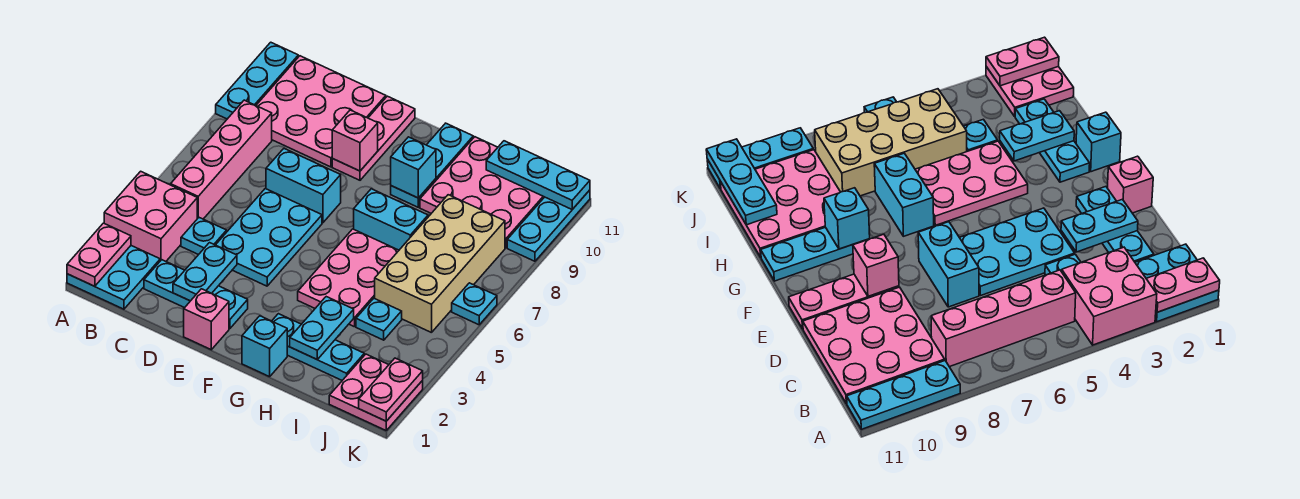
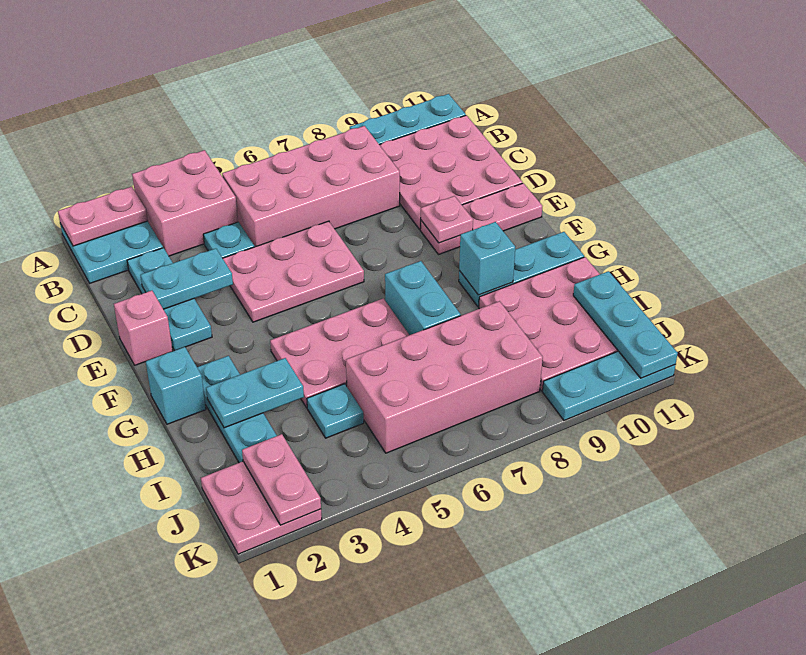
pink brick B5:B8 level 1 -> pink brick B5:C8 level 1
cyan plate D4:E6 level 1 -> pink plate D4:E6 level 1
cyan brick D7:E7 level 1 -> none
pink brick E9 level 2 -> pink plate E9 level 2
tan brick I5:J8 level 1 -> pink brick I5:J8 level 1
pink plate K1:K2 level 2 -> pink plate J2:K2 level 2
cyan plate K6 level 1 -> none

